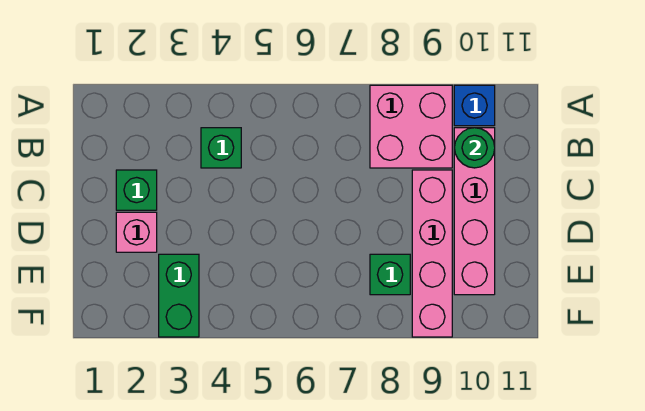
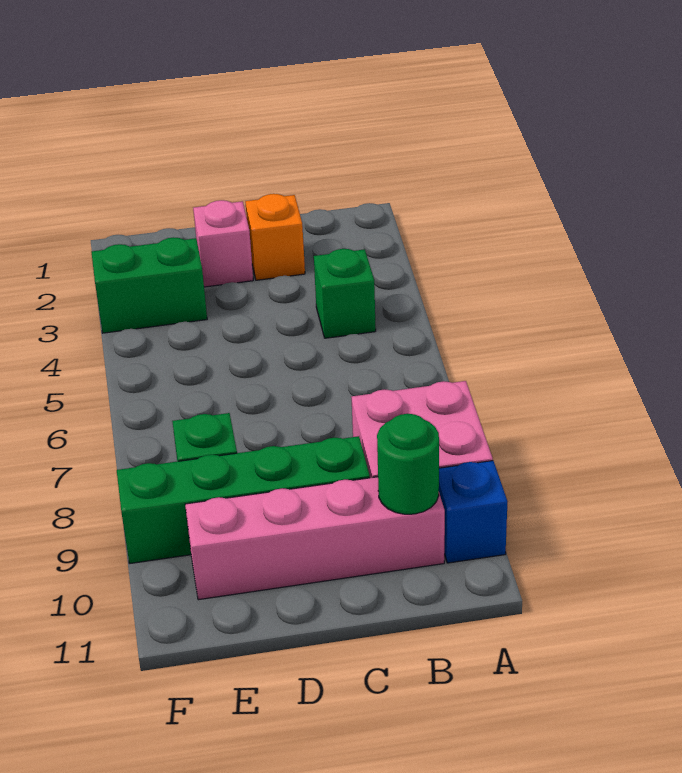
green brick C2 level 1 -> orange brick C2 level 1
pink brick C9:F9 level 1 -> green brick C9:F9 level 1

